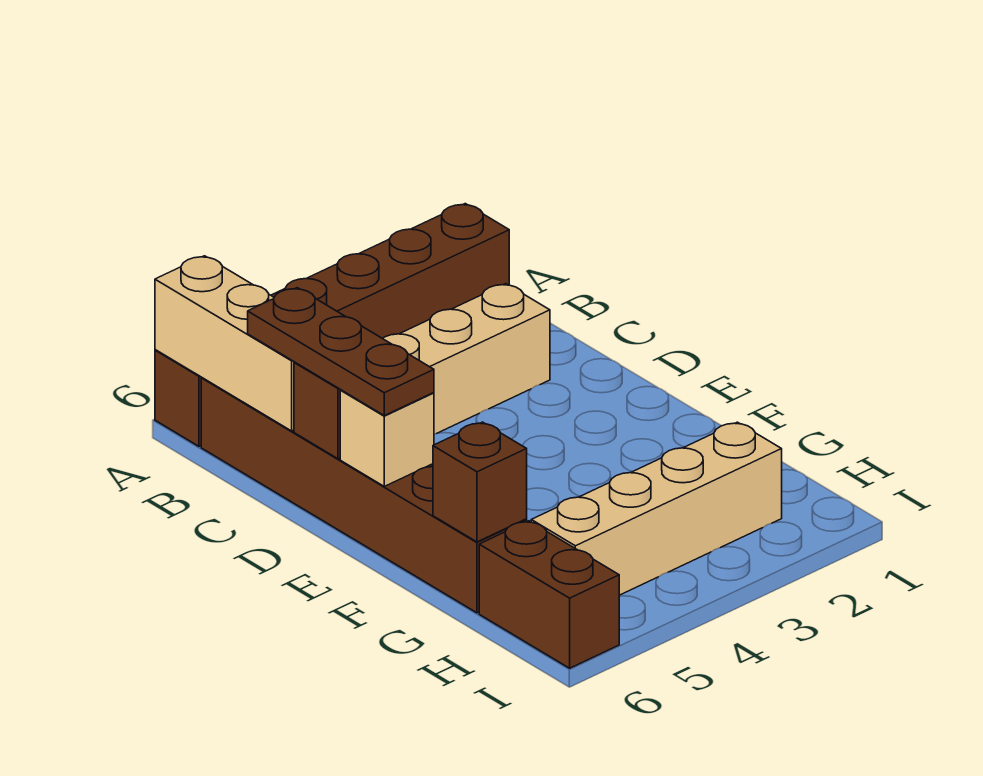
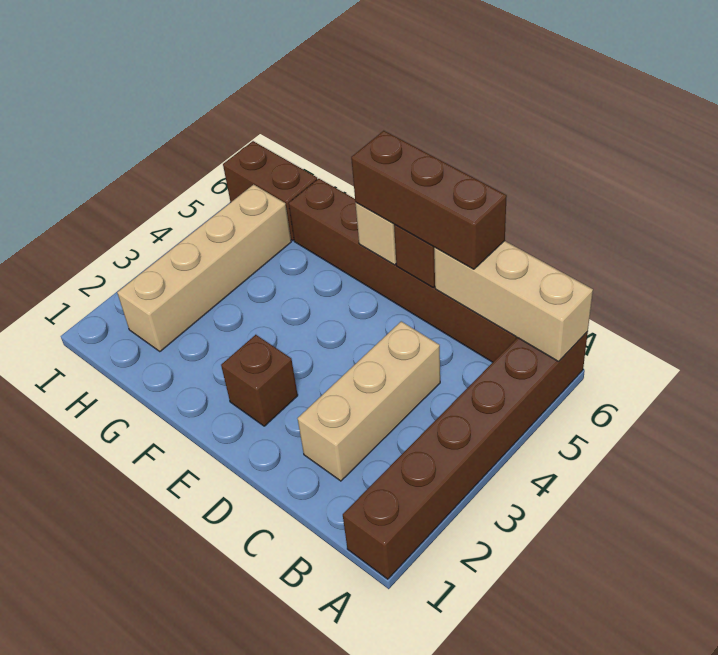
brown plate C6:E6 level 3 -> brown brick C6:E6 level 3
brown brick G6 level 2 -> brown brick E2 level 1

